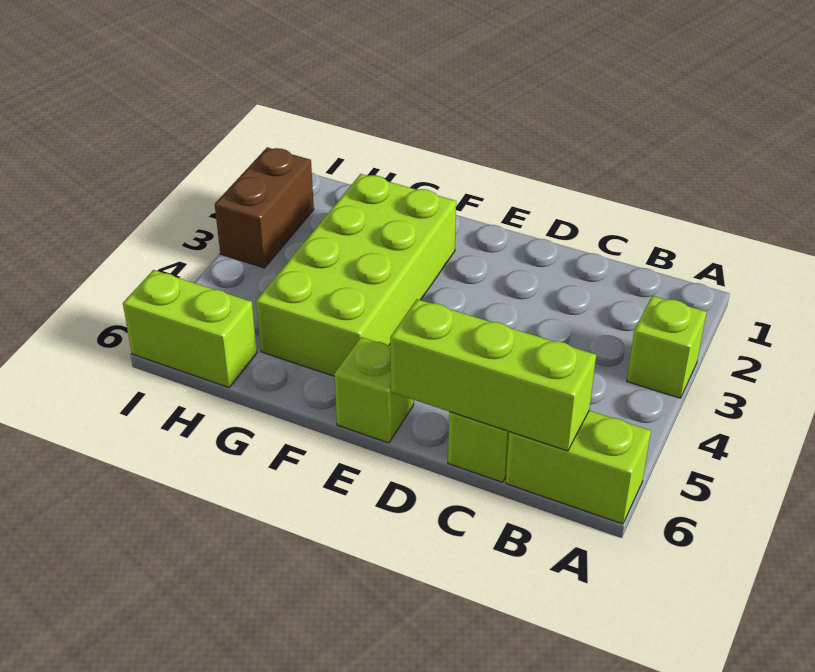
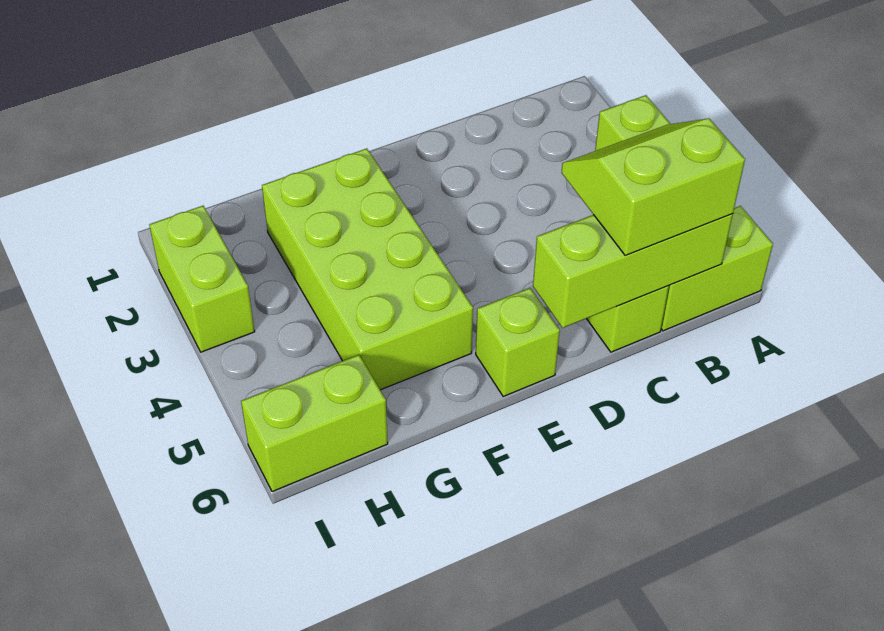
none -> lime slope B5:C6 level 3 top 6
brown brick I2:I3 level 1 -> lime brick I2:I3 level 1

